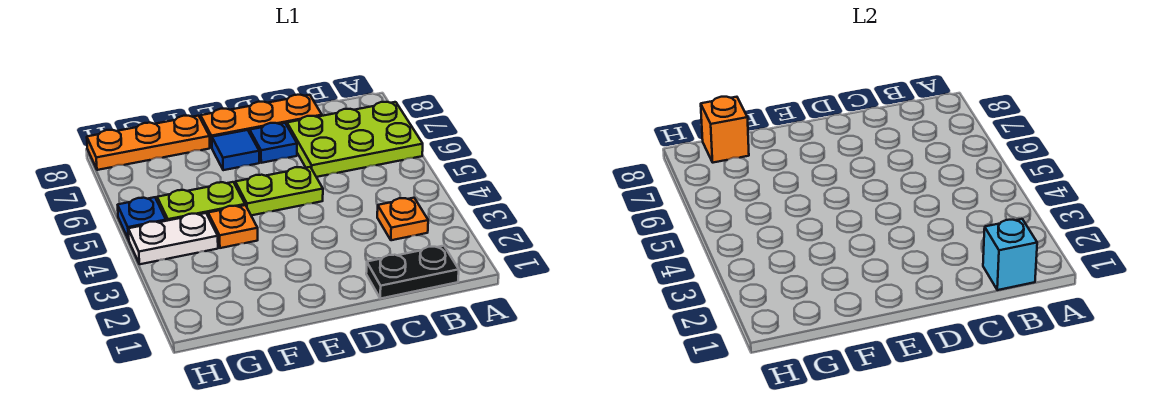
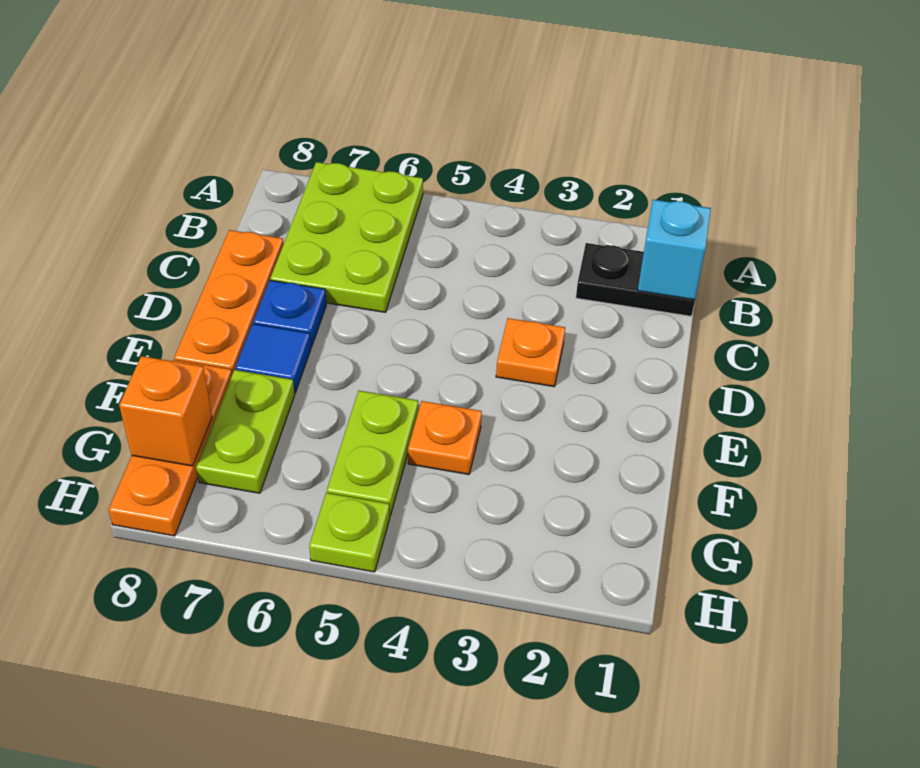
black plate B1:C1 level 1 -> black plate B1:B2 level 1
orange plate B3 level 1 -> orange plate D3 level 1
lime plate D5:E5 level 1 -> lime plate F7:G7 level 1
white plate G4:H4 level 1 -> none
blue plate H5 level 1 -> lime plate H5 level 1

